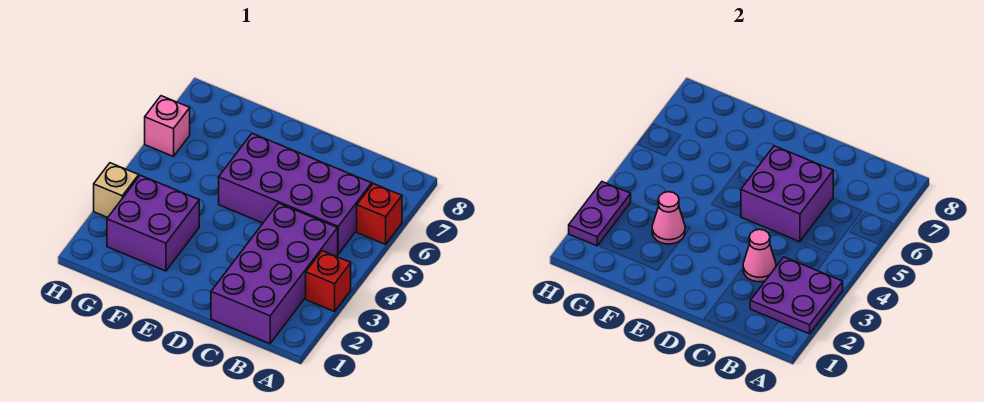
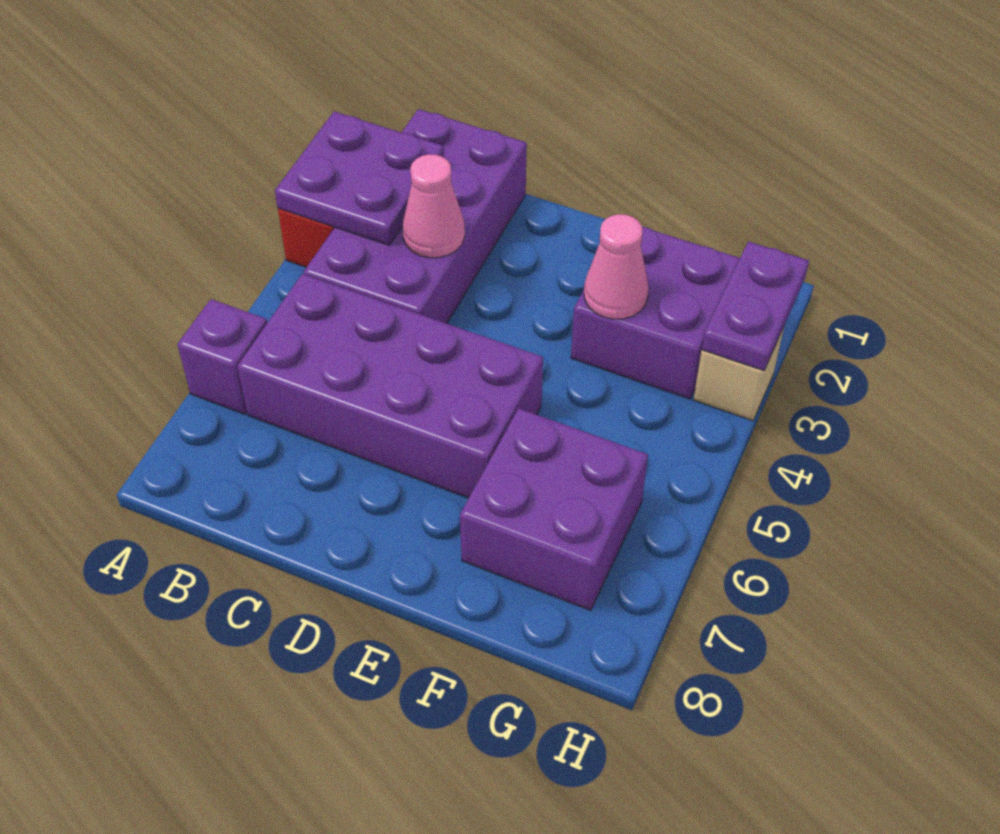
red brick A6 level 1 -> purple brick A6 level 1
purple brick C5:D6 level 2 -> purple brick F6:G7 level 1
pink brick H6 level 1 -> none

